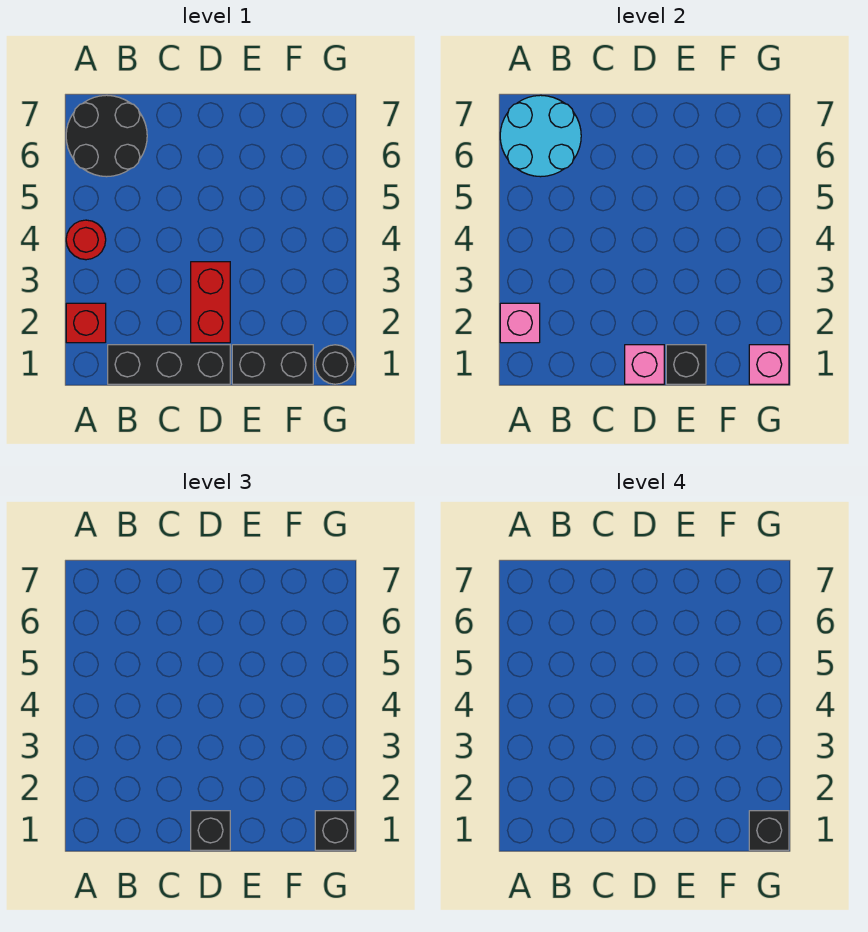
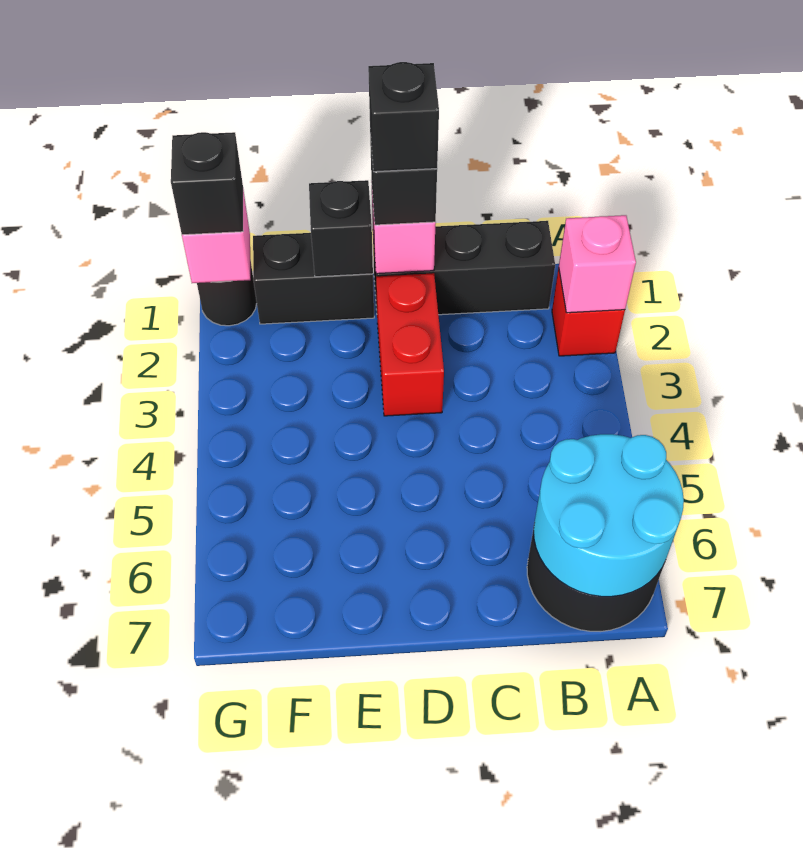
red round brick A4 level 1 -> none
black brick G1 level 4 -> black brick D1 level 4

